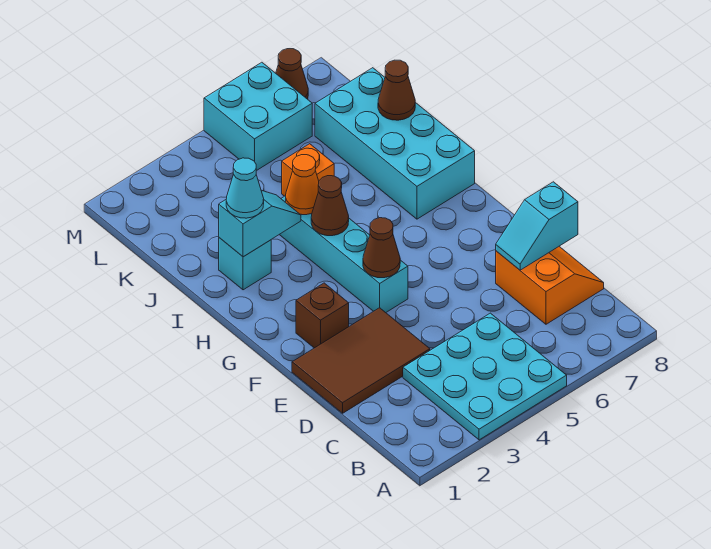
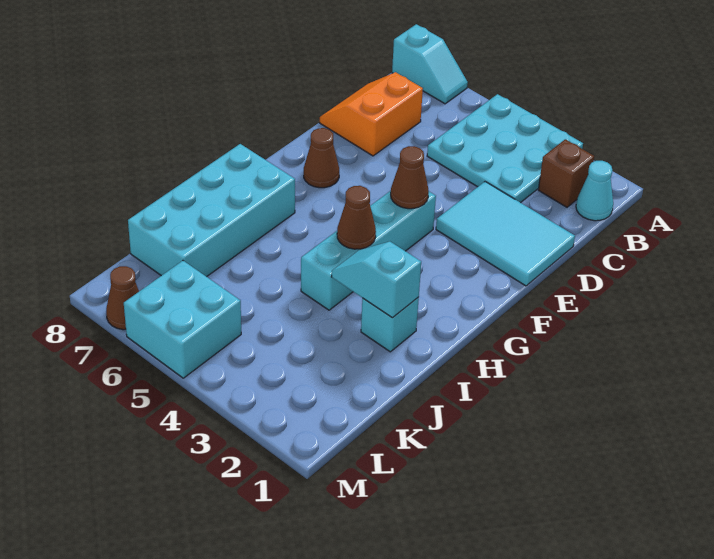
brown tile D1:E3 level 1 -> cyan tile D1:E3 level 1
cyan slope D7:D8 level 2 top 8 -> cyan slope A7:A8 level 1 top 8
brown brick F2 level 1 -> brown brick B2 level 1
cyan cone I2 level 3 -> cyan cone B1 level 1
orange cone I4 level 2 -> none
orange brick J5 level 1 -> none
brown cone J8 level 2 -> brown cone F7 level 1

